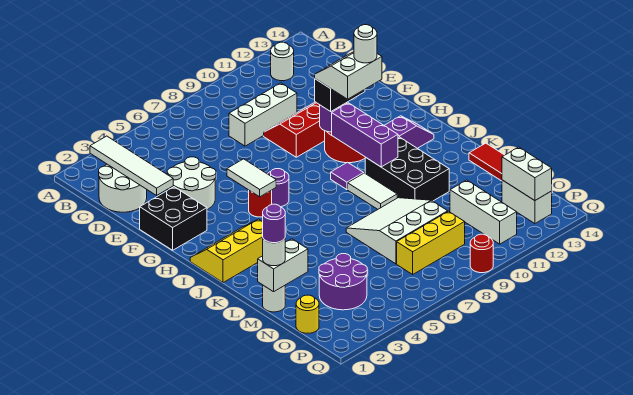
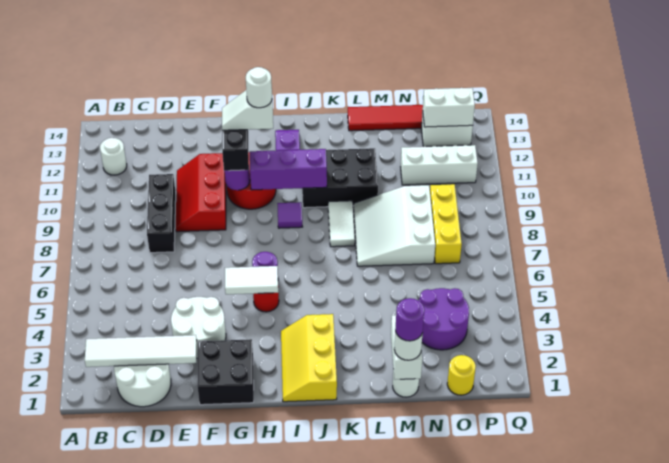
white brick D8:D10 level 1 -> black brick D8:D10 level 1
white slope G10:H11 level 4 top H -> white slope G11:H11 level 4 top H
white tile J9:K9 level 1 -> white tile K8:K9 level 1
red round brick Q9 level 1 -> none

